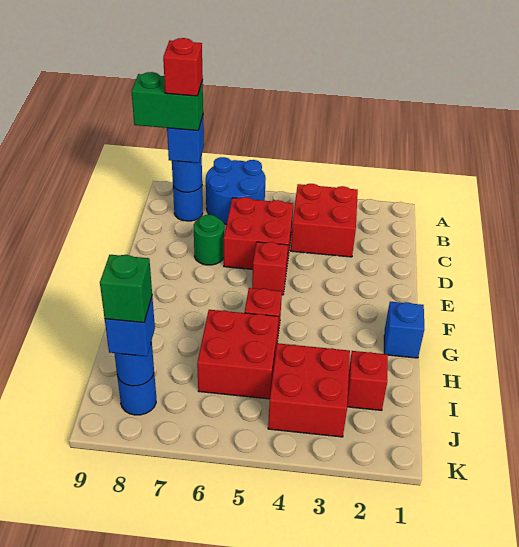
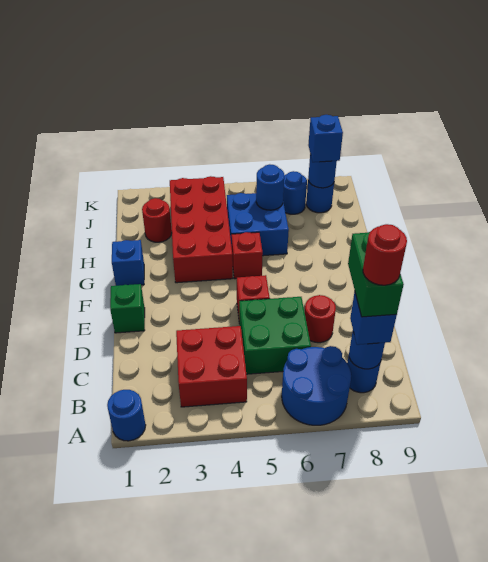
none -> blue round brick A1 level 1
green brick B8:B9 level 4 -> green brick B8:C8 level 4
red brick B8 level 5 -> red round brick B8 level 5
red brick C5:D6 level 1 -> green brick C5:D6 level 1
green round brick D7 level 1 -> red round brick D7 level 1
red brick H5:I6 level 1 -> blue brick H5:I6 level 1
red brick I2 level 1 -> red round brick I2 level 1
red brick I3:J4 level 1 -> red brick G3:J4 level 1
none -> blue round brick I6 level 2
none -> blue round brick J7 level 1
green brick J8 level 4 -> green brick E1 level 1

